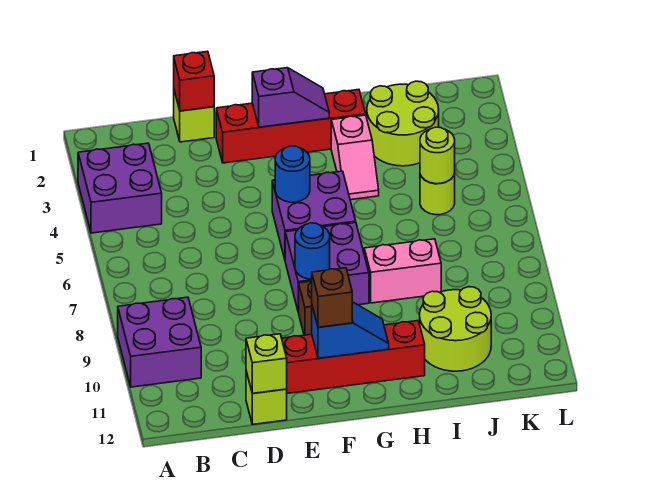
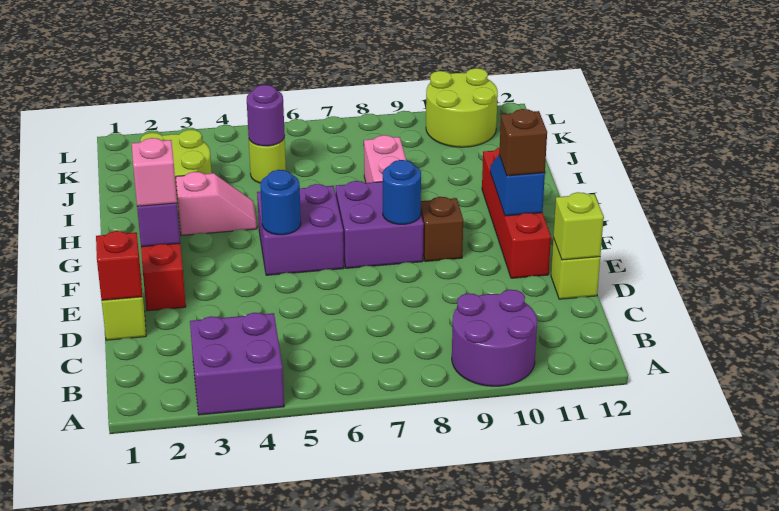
purple brick A9:B10 level 1 -> purple round brick A9:B10 level 1
none -> pink brick F2 level 3
lime round brick I10:J11 level 1 -> lime round brick K10:L11 level 1
lime round brick J5 level 2 -> purple round brick J5 level 2

